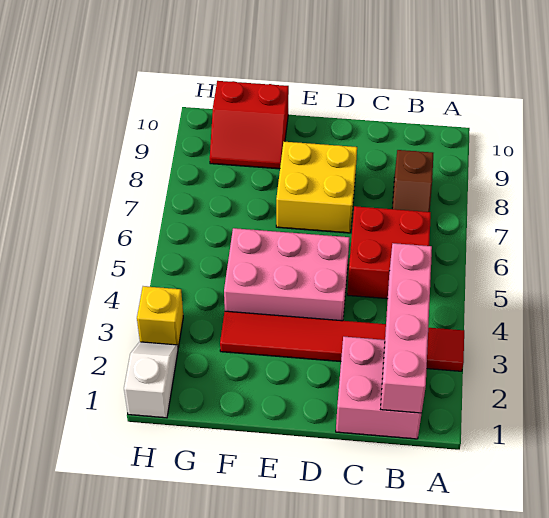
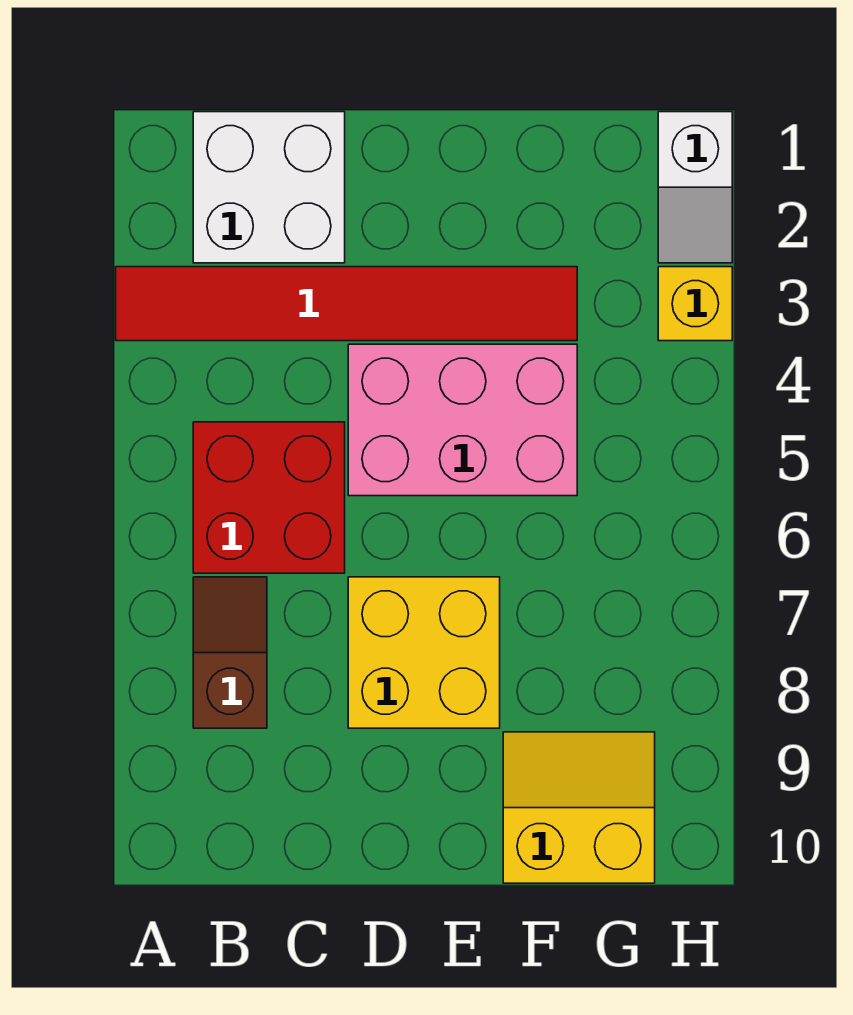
pink brick B1:C2 level 1 -> white brick B1:C2 level 1
pink brick B1:B4 level 2 -> none
red slope F9:G10 level 1 top 10 -> yellow slope F9:G10 level 1 top 10

